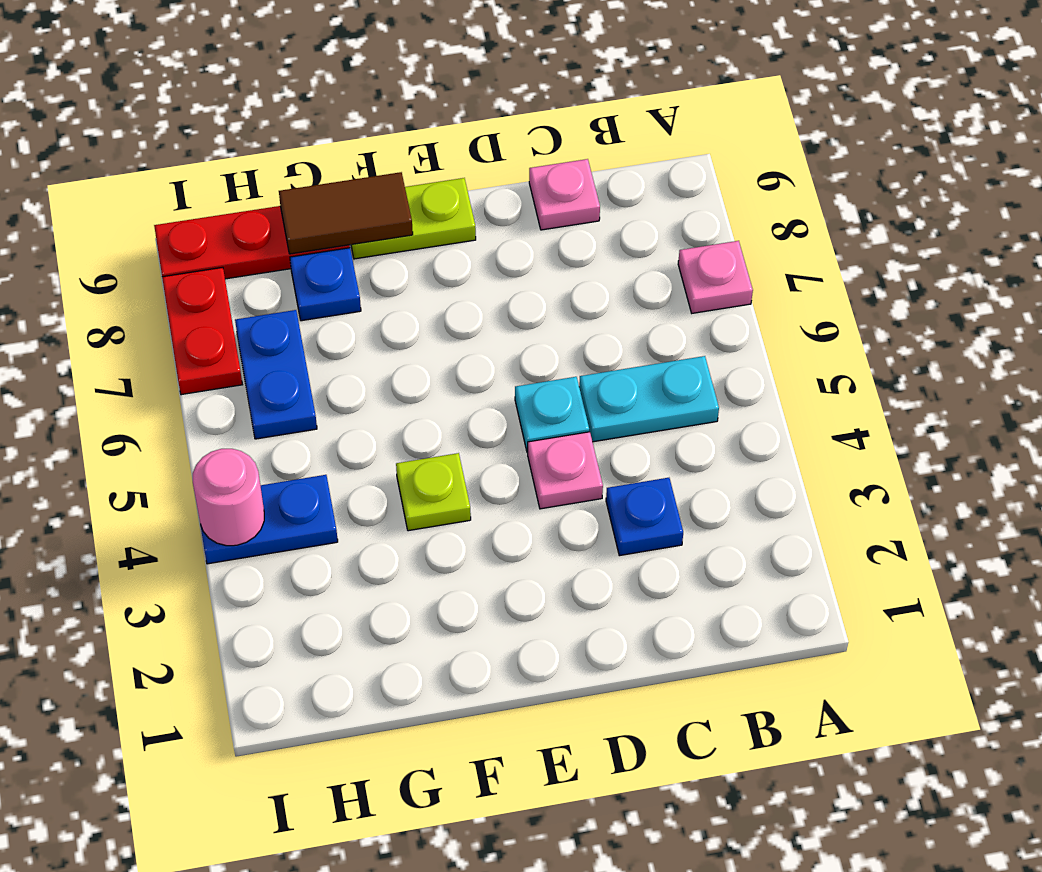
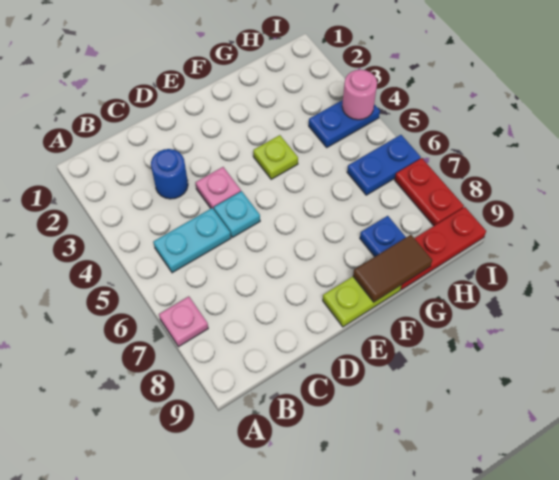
blue plate C3 level 1 -> blue round brick C3 level 1
pink plate C9 level 1 -> none
blue plate H6:H7 level 1 -> blue plate H6:I6 level 1

